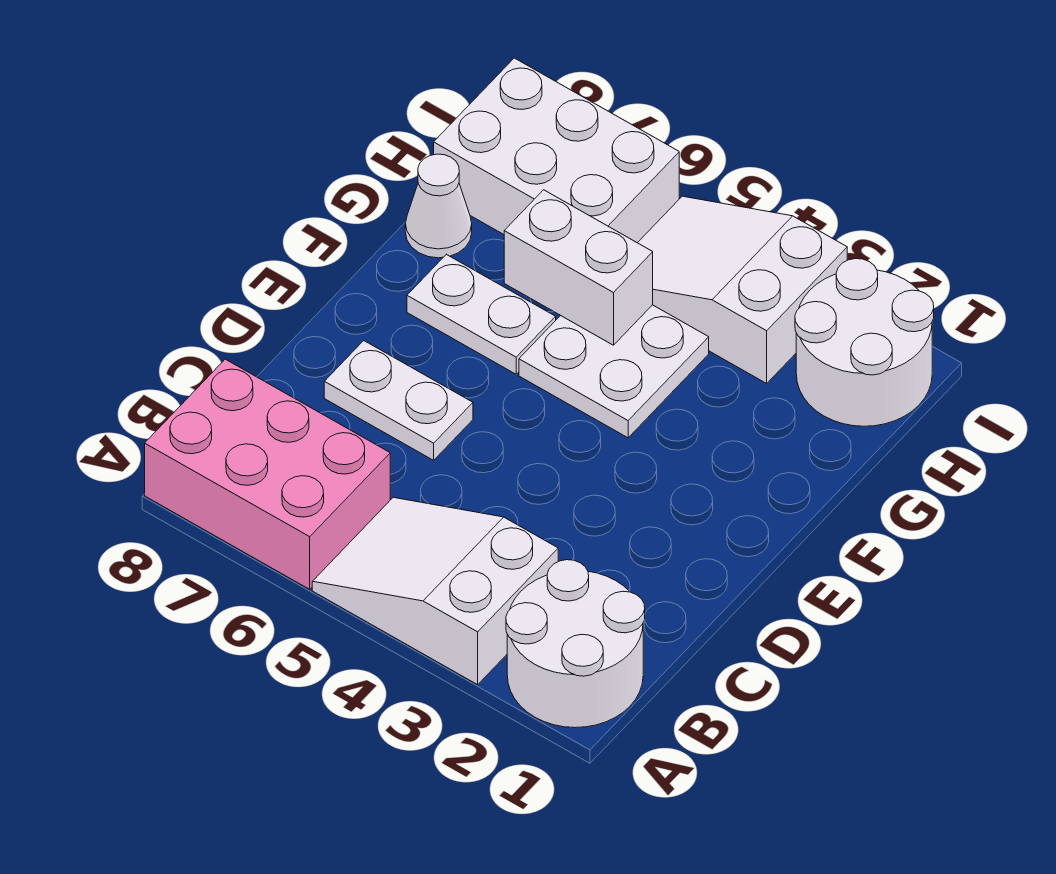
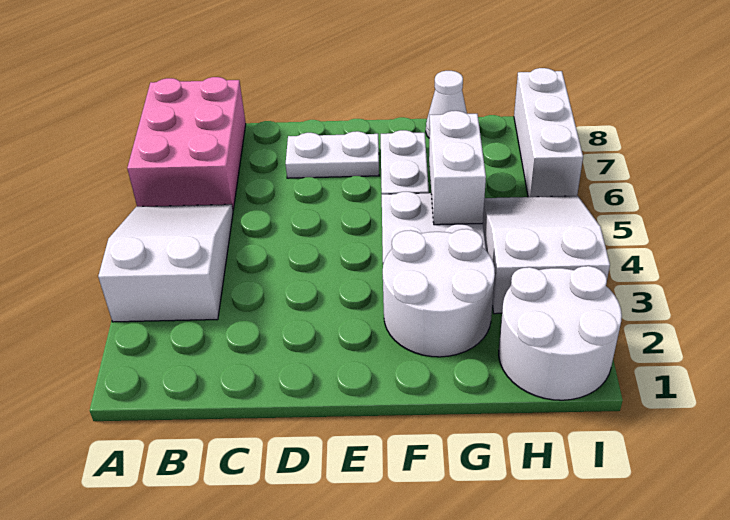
white round brick A1:B2 level 1 -> white round brick F2:G3 level 1
white plate D6:D7 level 1 -> white plate D7:E7 level 1
white brick H6:I8 level 1 -> white brick I6:I8 level 1

